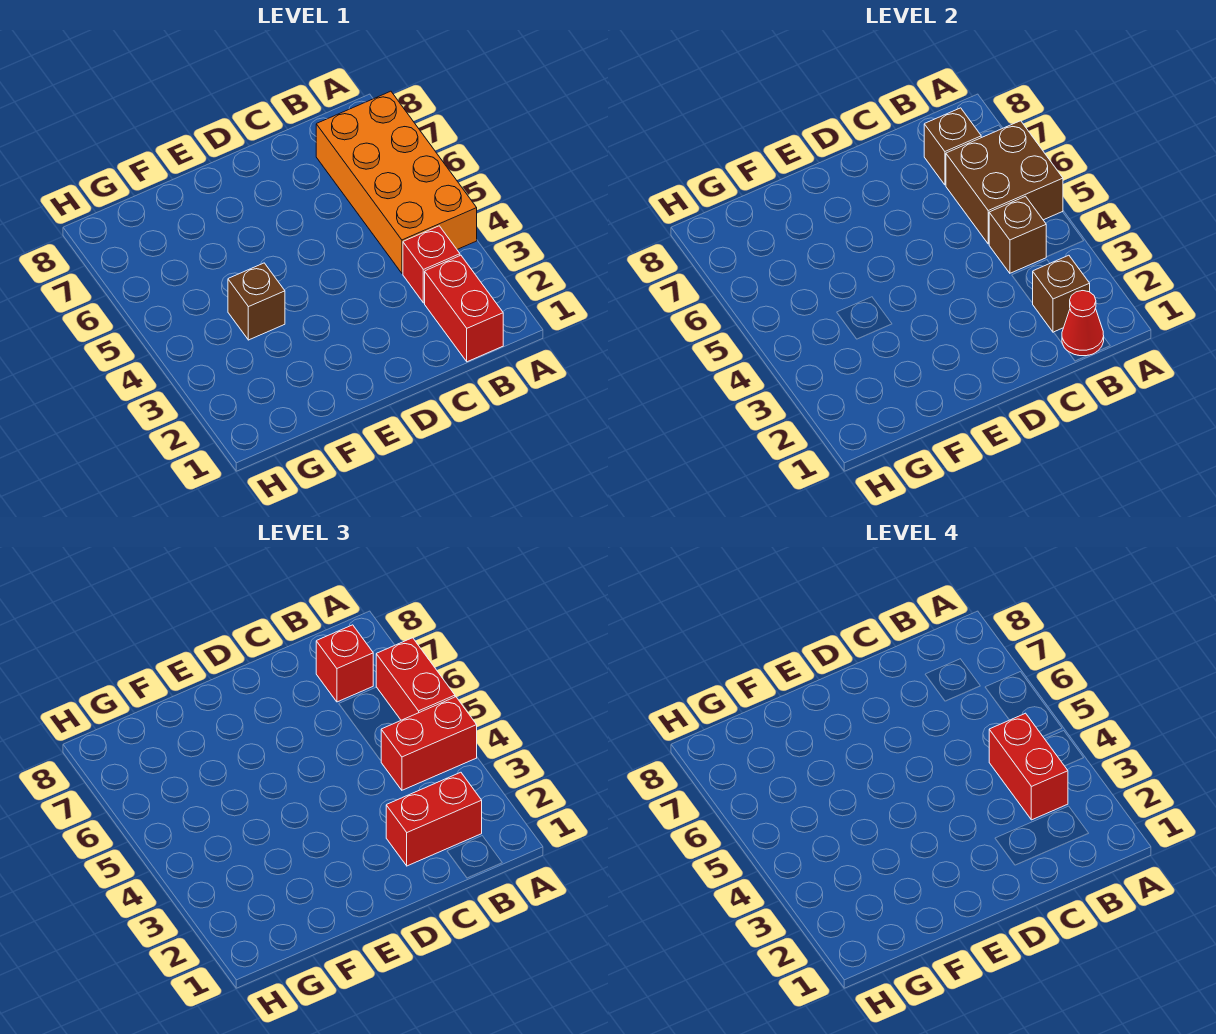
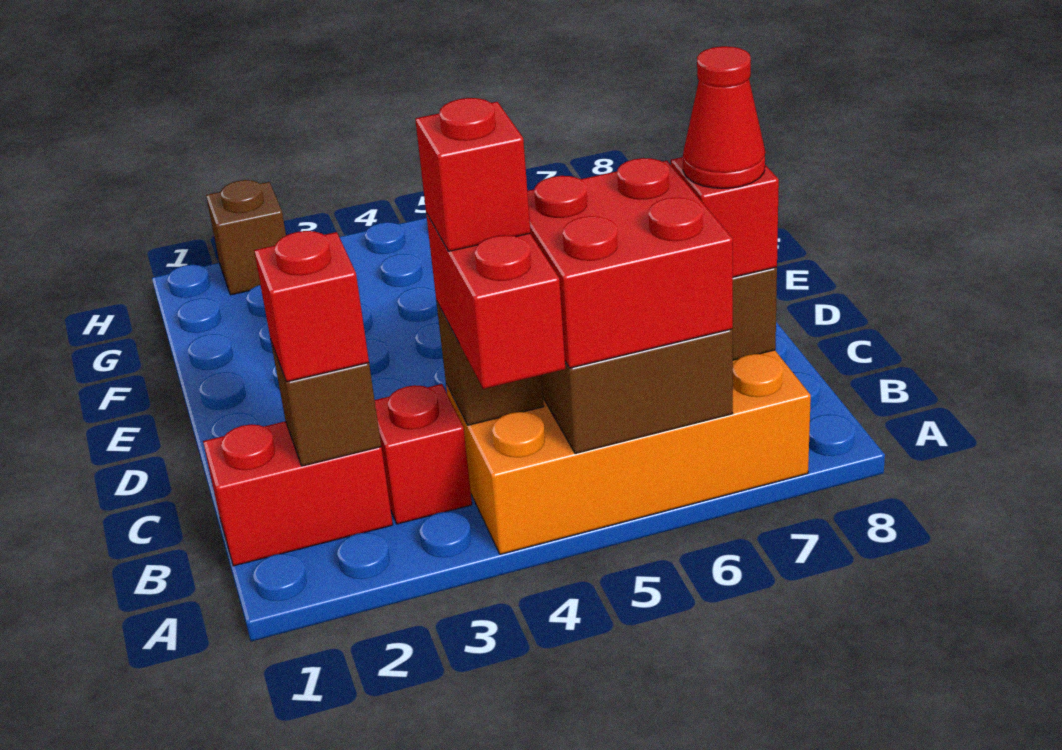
red brick A5:A6 level 3 -> red brick A5:B6 level 3
red cone B1 level 2 -> red cone B7 level 4
red brick B2:C2 level 3 -> red brick B2 level 3
red brick B3:B4 level 4 -> red brick B4 level 4
brown brick F4 level 1 -> brown brick H2 level 1

